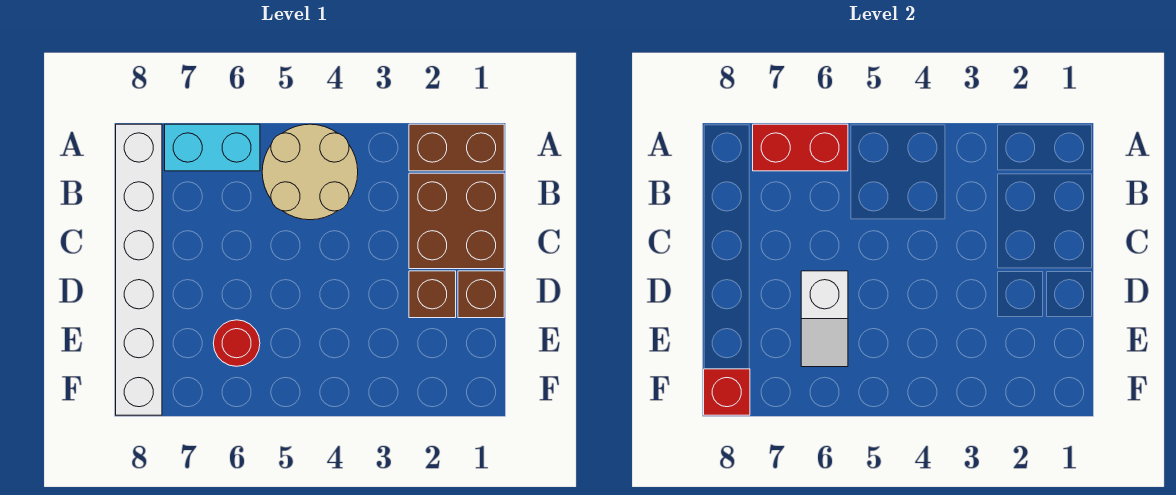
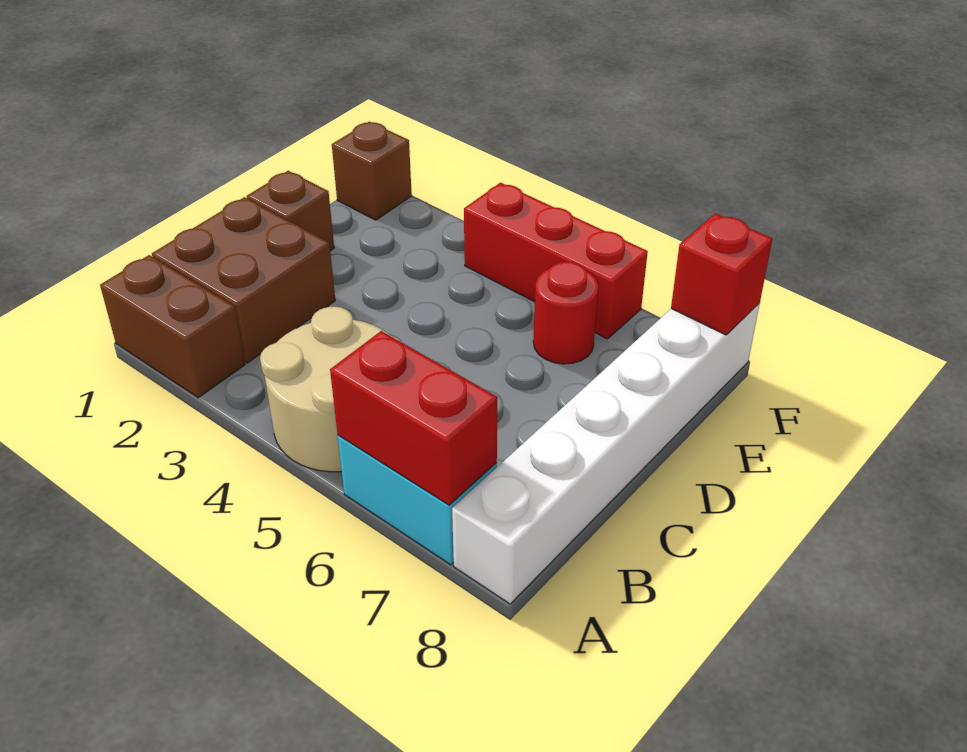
brown brick D2 level 1 -> brown brick F1 level 1
white slope D6:E6 level 2 top D -> none
none -> red brick F4:F6 level 1

